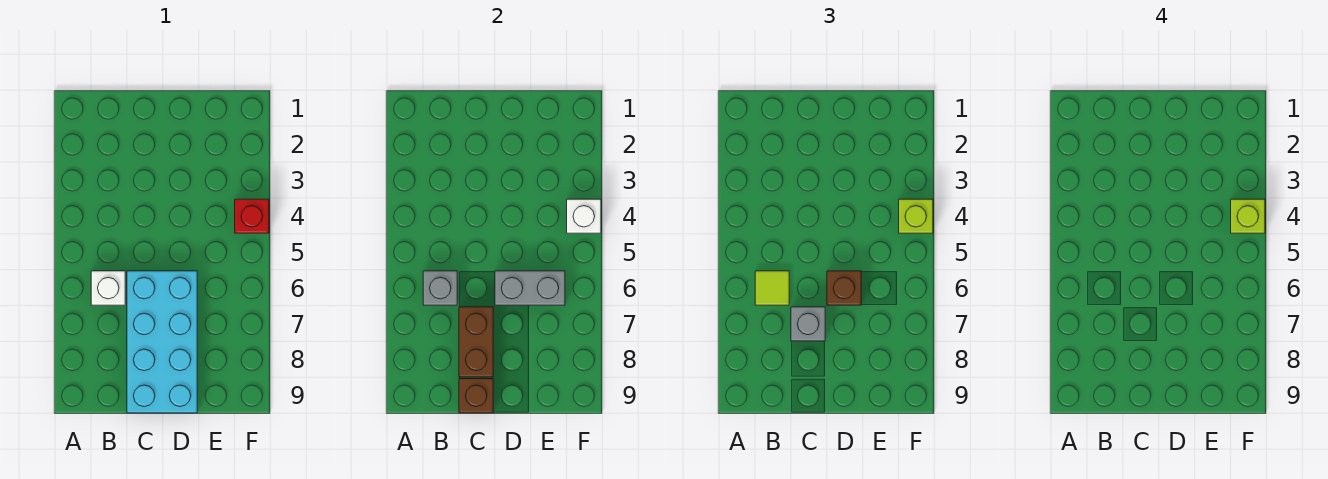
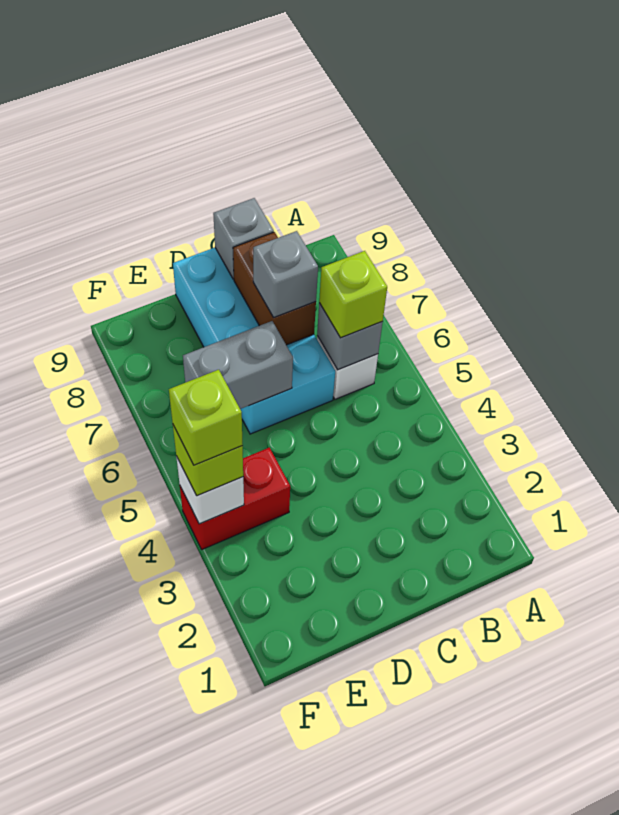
lime tile B6 level 3 -> lime brick B6 level 3
brown brick C9 level 2 -> grey brick C9 level 2
brown brick D6 level 3 -> none
red brick F4 level 1 -> red brick E4:F4 level 1

